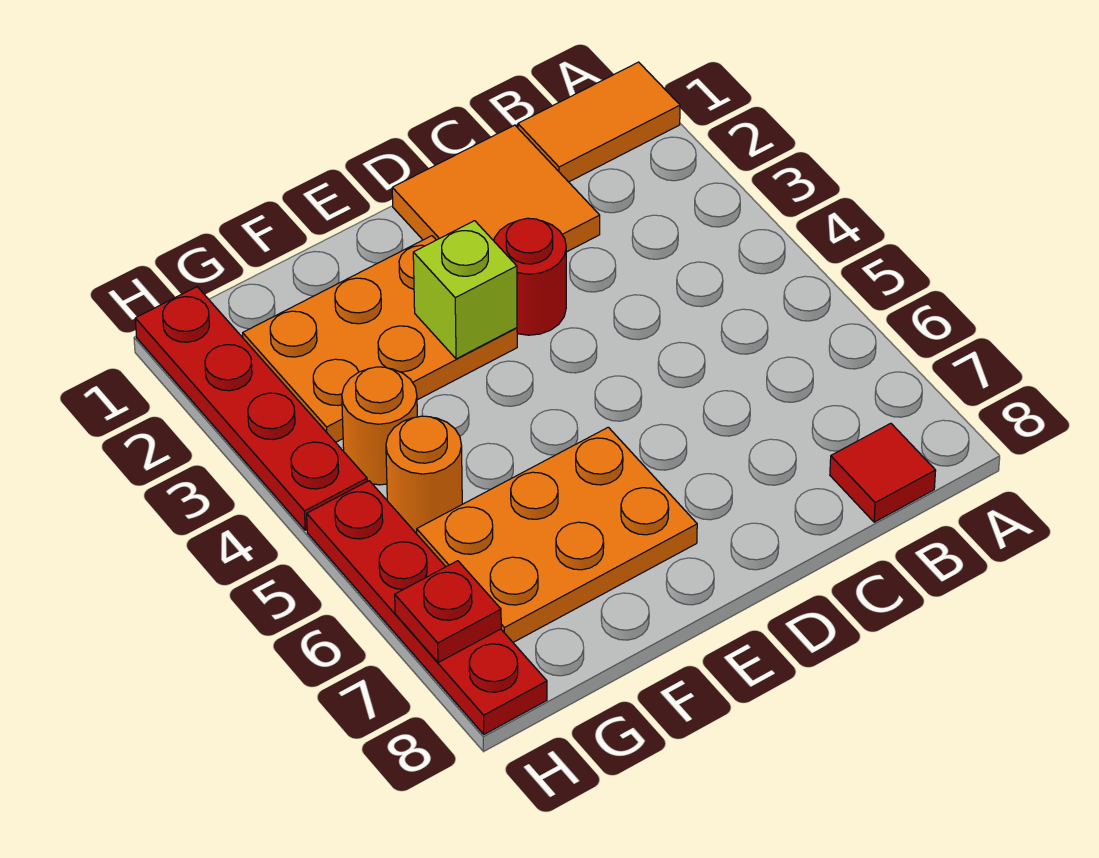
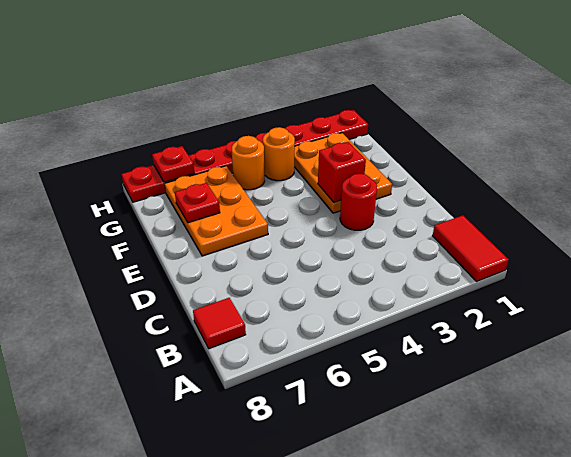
orange tile A1:B1 level 1 -> red tile A1:B1 level 1
orange tile C1:D2 level 1 -> none
lime brick E3 level 2 -> red brick E3 level 2
none -> red plate F7 level 2

